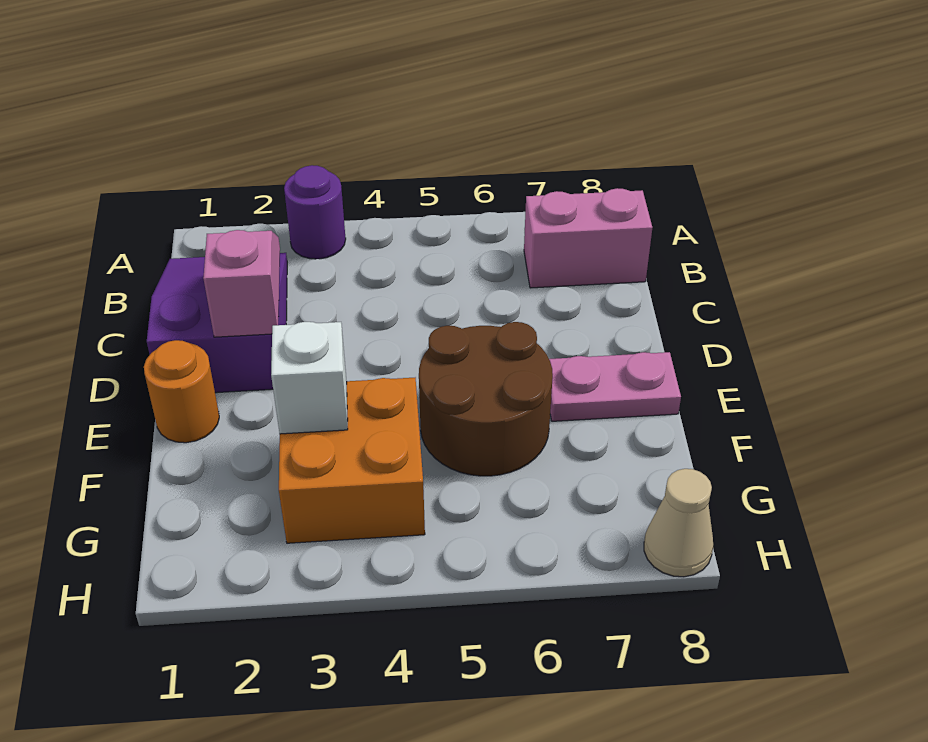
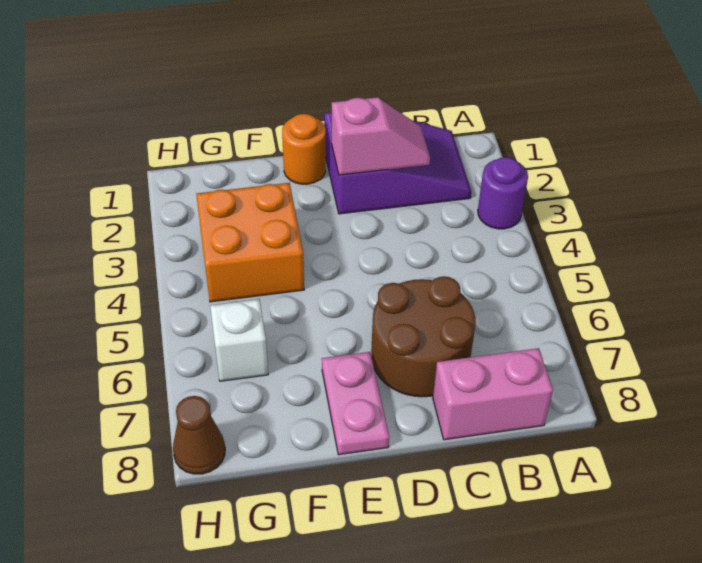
pink brick B7:B8 level 1 -> pink brick B8:C8 level 1
brown round brick E5:F6 level 1 -> brown round brick C6:D7 level 1
white brick F3 level 2 -> white brick G6 level 1
tan cone H8 level 1 -> brown cone H8 level 1

